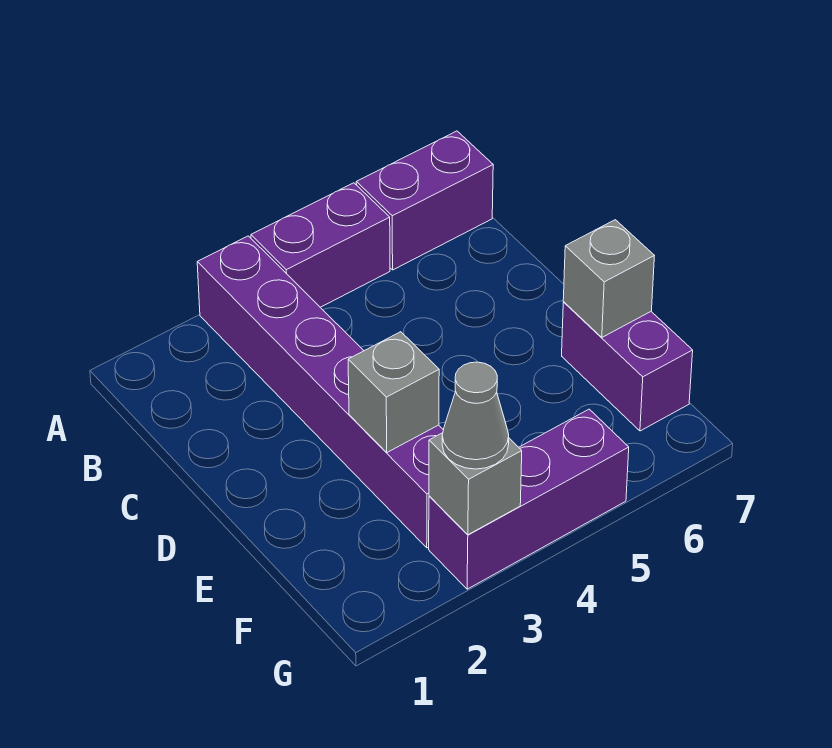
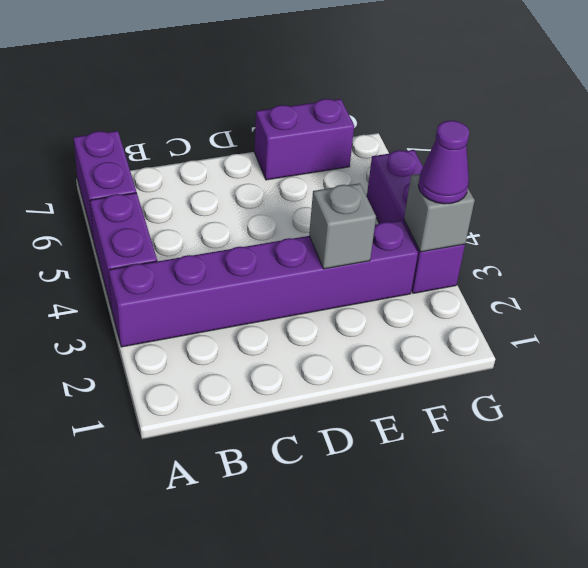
grey brick E7 level 2 -> none
grey cone G3 level 3 -> purple cone G3 level 3

